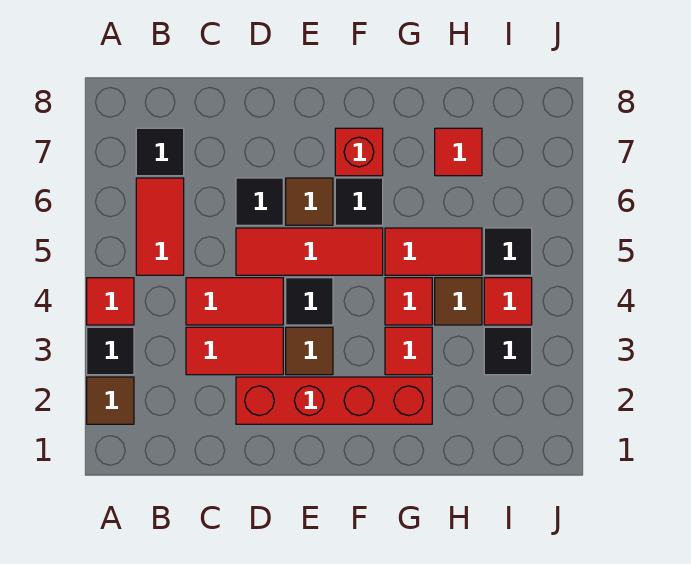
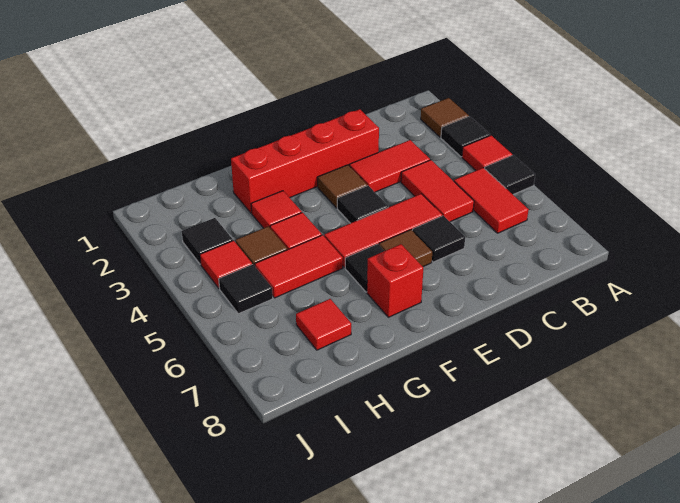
black tile B7 level 1 -> black tile A5 level 1
red tile C4:D4 level 1 -> red tile C4:C5 level 1

